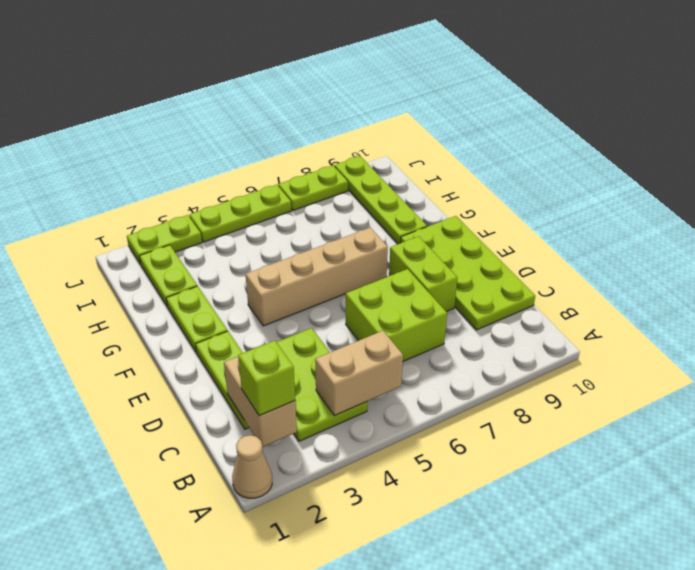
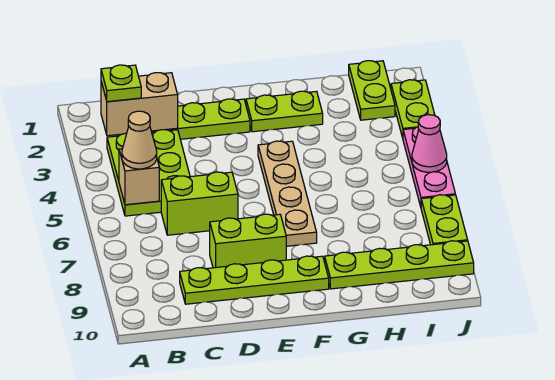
tan cone A1 level 1 -> tan cone B5 level 3
lime brick B2 level 3 -> lime plate B2 level 3
lime plate B3:D4 level 1 -> lime plate B3:C5 level 1
tan brick B4:B5 level 2 -> tan brick B5 level 2
lime brick C6:D7 level 1 -> lime brick C6:D6 level 1
lime plate C9:F10 level 1 -> lime plate C9:F9 level 1
tan brick F4:F7 level 1 -> tan plate F4:F7 level 1
lime plate H2:I2 level 1 -> lime plate I1:I2 level 1
lime plate J4:J6 level 1 -> pink plate J4:J6 level 1
none -> pink cone J5 level 2

